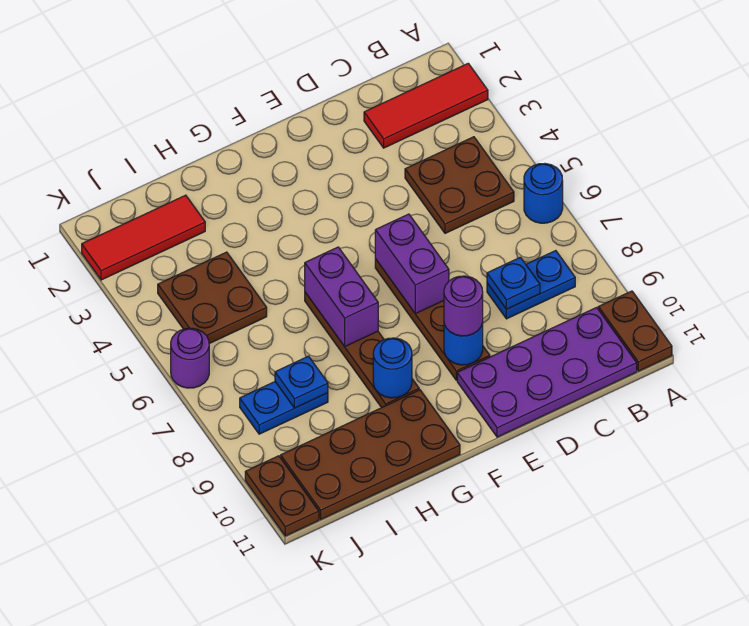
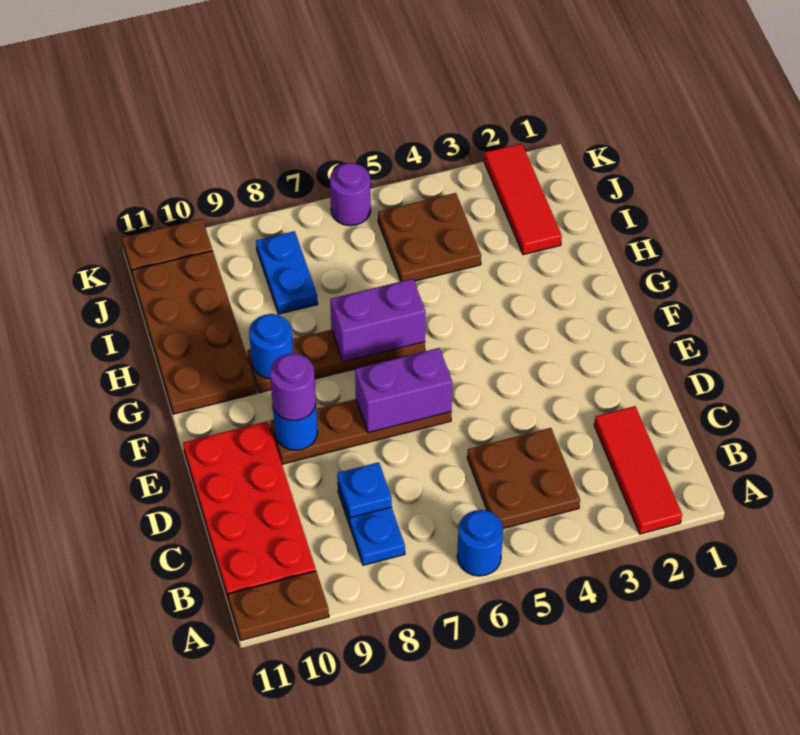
purple plate B10:E11 level 1 -> red plate B10:E11 level 1
blue plate I8 level 2 -> none

